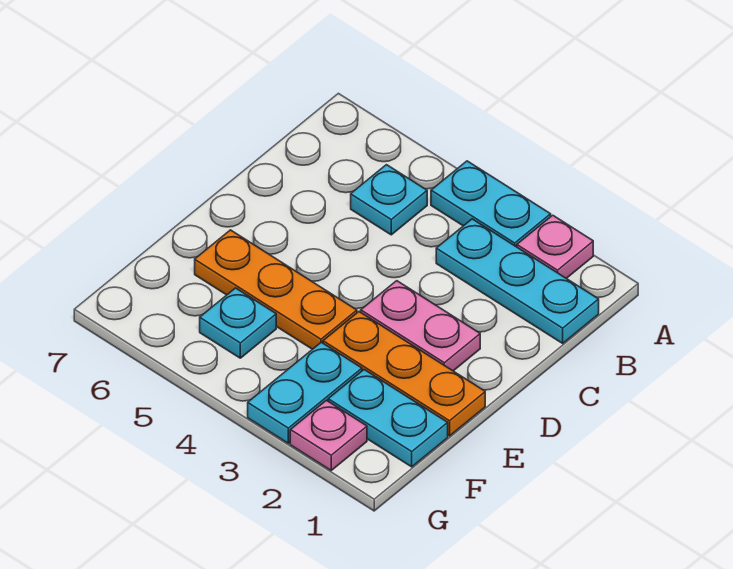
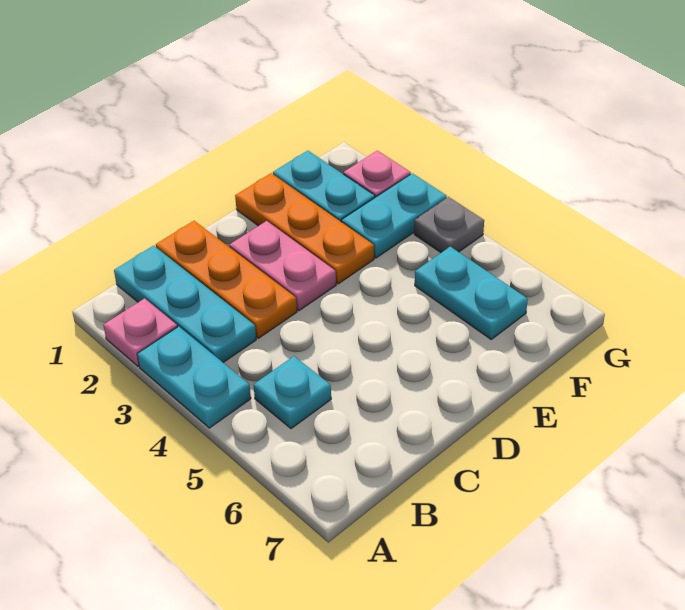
orange plate E4:E6 level 1 -> orange plate C1:C3 level 1
cyan plate F5 level 1 -> cyan plate F5:F6 level 1
none -> grey plate G4 level 1

